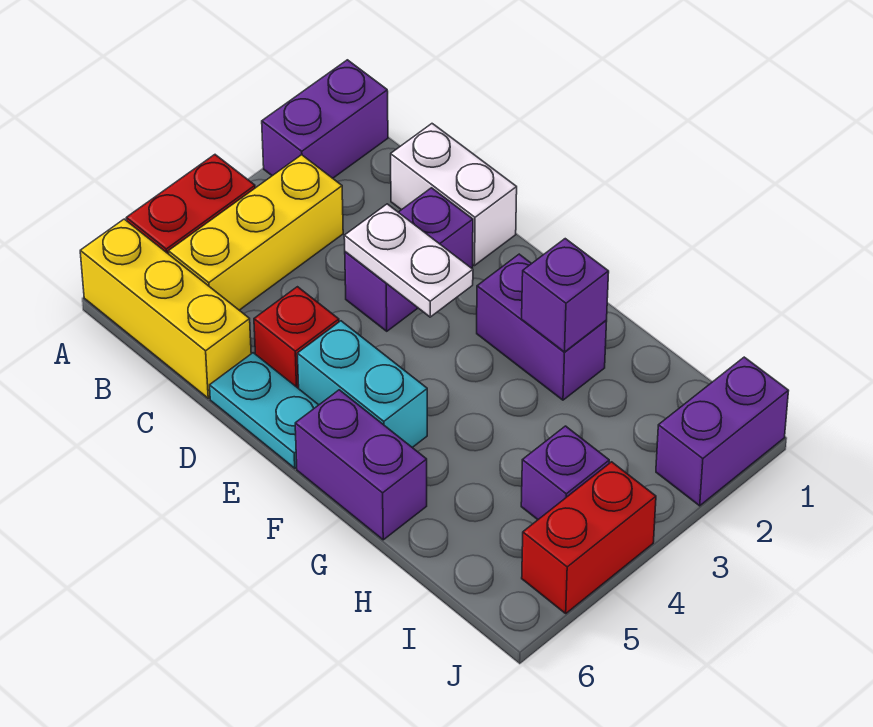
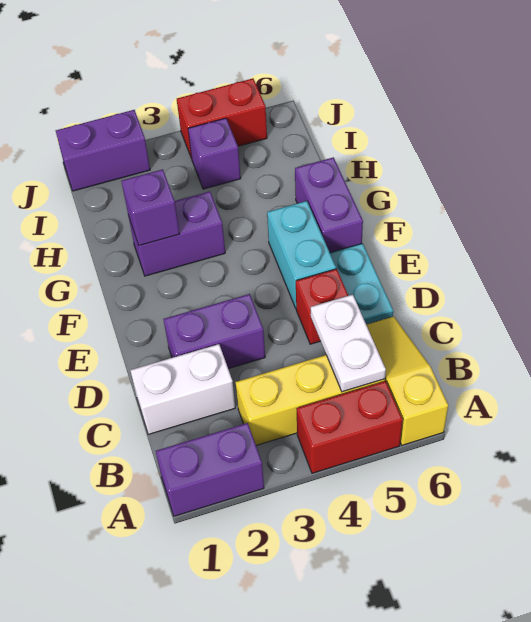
yellow brick A6:C6 level 1 -> yellow slope A6:C6 level 1 top A
white brick C1:D1 level 1 -> white brick C1:C2 level 1
white plate D3:E3 level 2 -> white plate B5:C5 level 2
purple brick F2:G2 level 1 -> purple brick G2:G3 level 1

